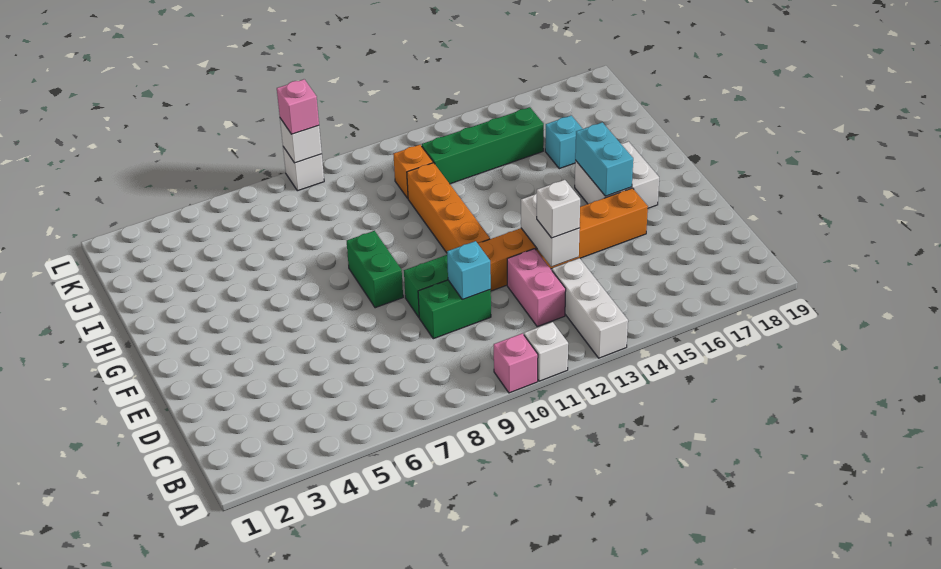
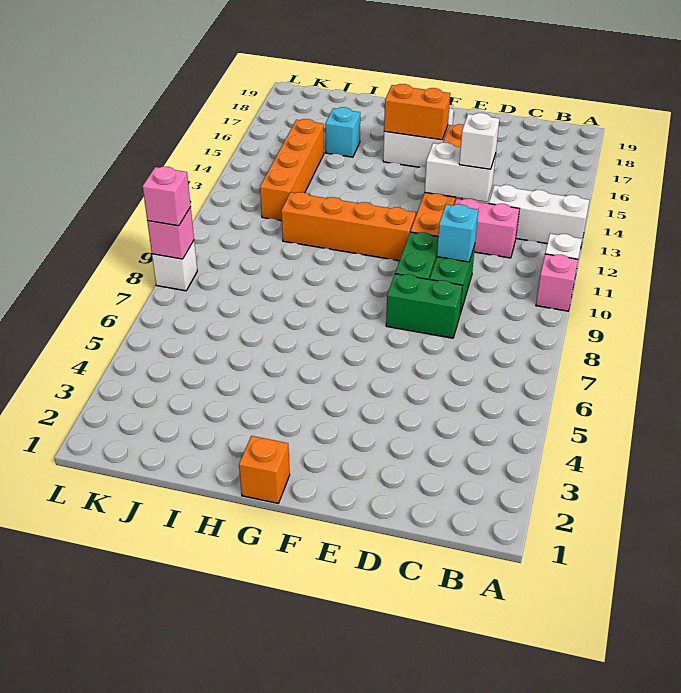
green brick F8:G8 level 1 -> green brick D8:E8 level 1
cyan brick F16:G16 level 2 -> orange brick F16:G16 level 2
orange brick J11 level 1 -> orange brick G1 level 1
green brick J12:J15 level 1 -> orange brick J12:J15 level 1
white brick L8 level 2 -> pink brick L8 level 2

